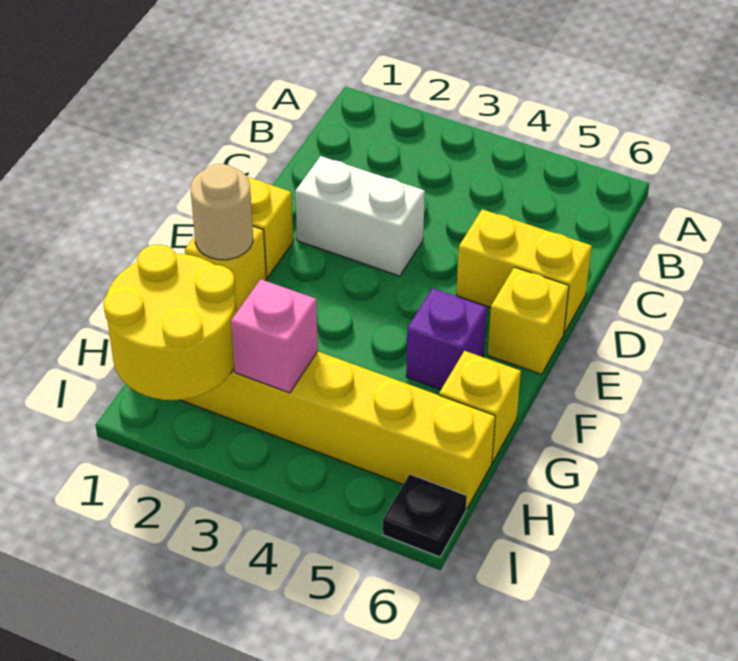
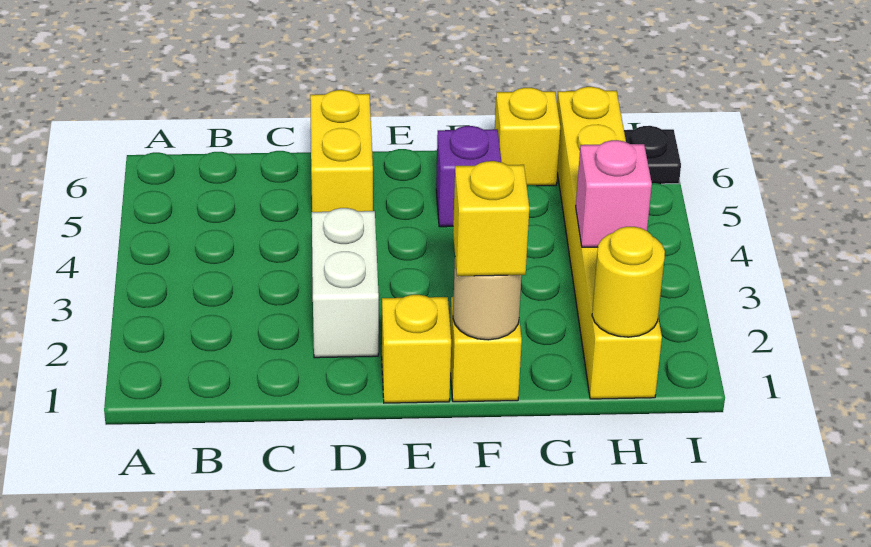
yellow brick E6 level 1 -> yellow brick F1 level 3
yellow round brick H1:I2 level 2 -> yellow round brick H1 level 2

